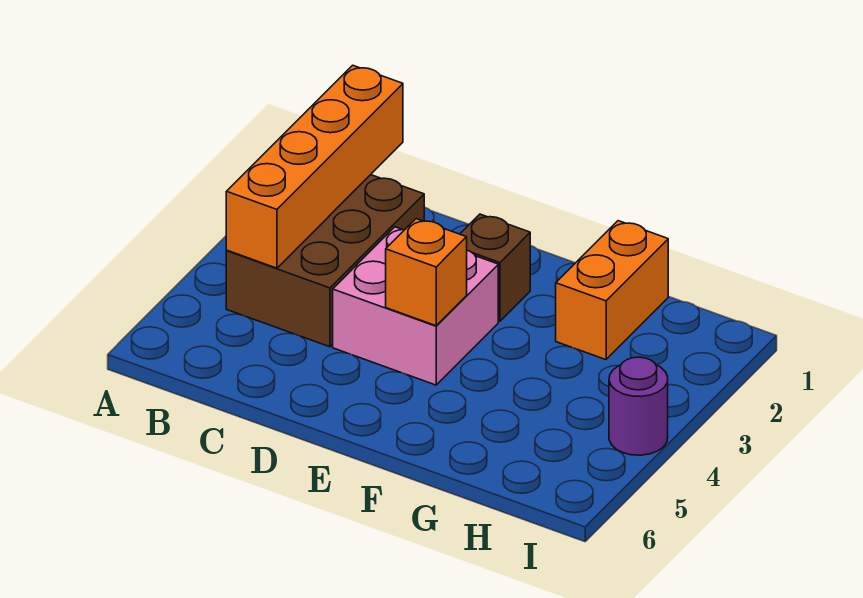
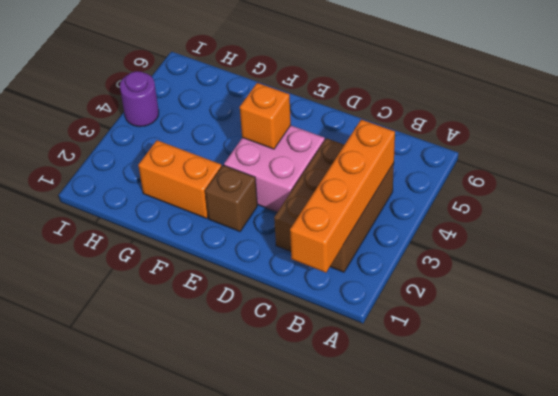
orange brick G1:G2 level 1 -> orange brick F2:G2 level 1

